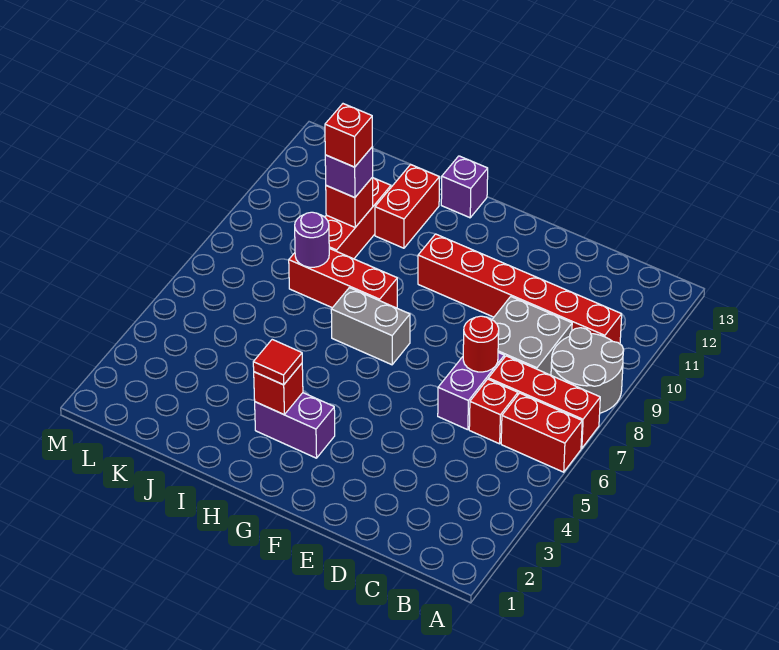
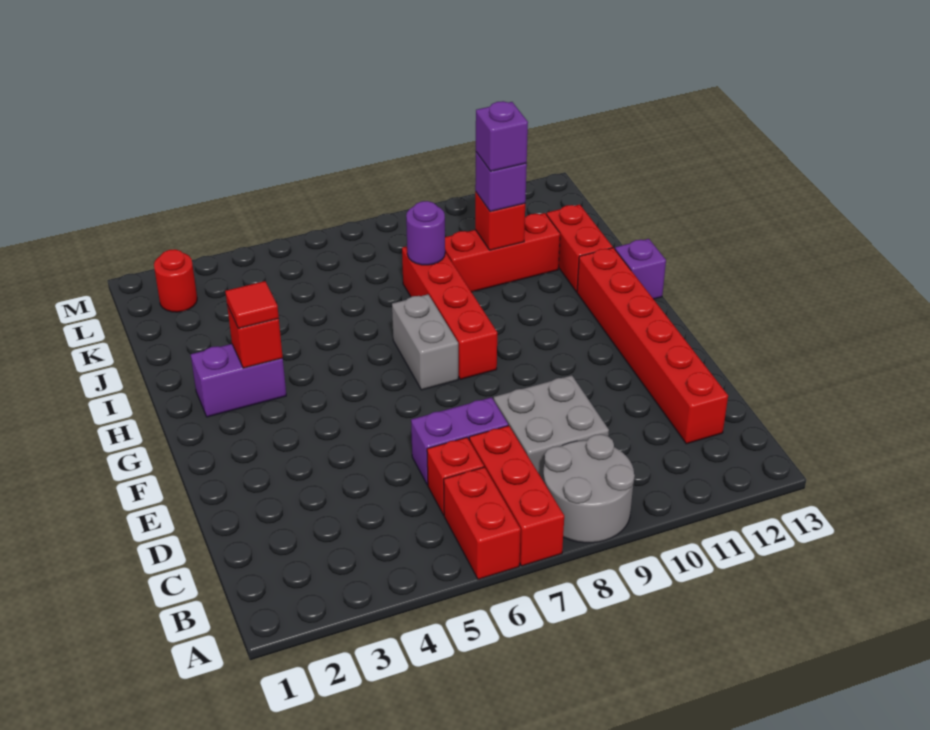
red brick B10:G10 level 1 -> red brick C12:H12 level 1
red round brick D7 level 2 -> red round brick L2 level 1
purple brick G3:H3 level 1 -> purple brick H2:H3 level 1
red brick H8:J8 level 1 -> red brick G8:J8 level 1
red brick I11:I12 level 1 -> red brick I12:J12 level 1
red brick J10 level 4 -> purple brick J10 level 4

